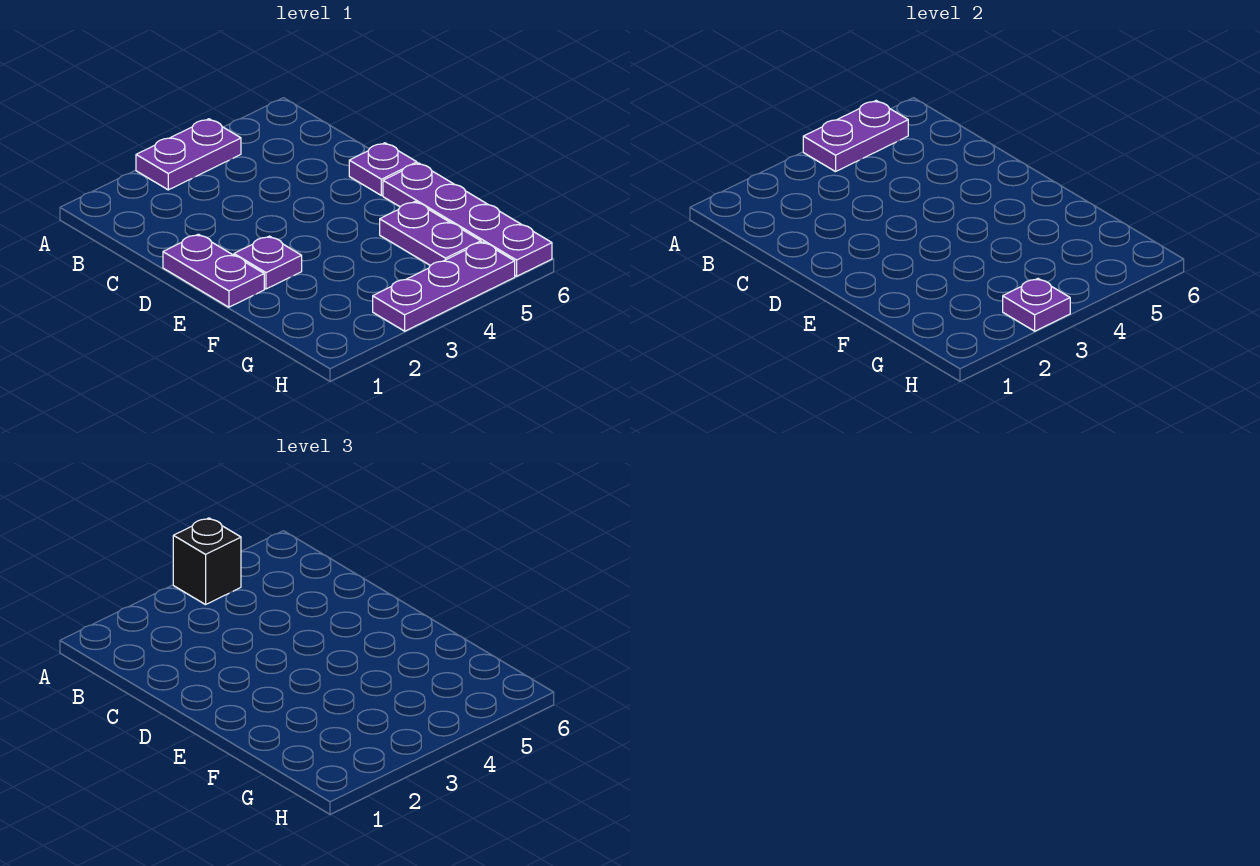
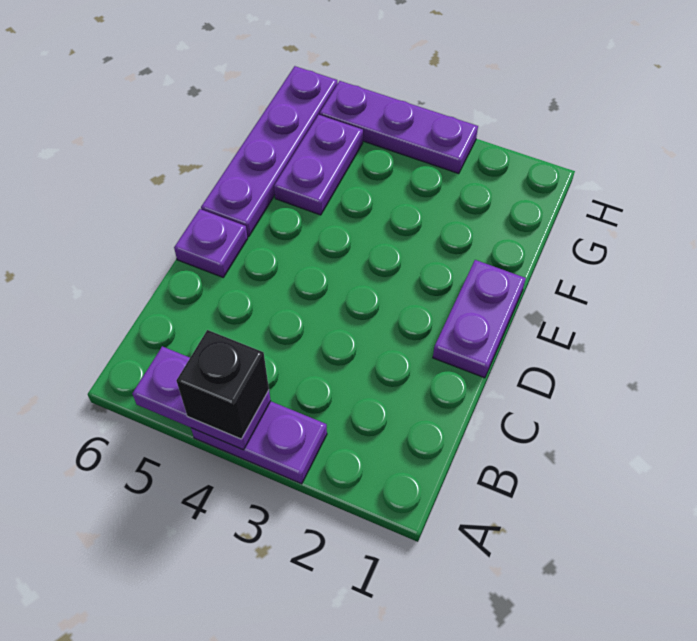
purple plate E2 level 1 -> none
purple plate H3 level 2 -> none

